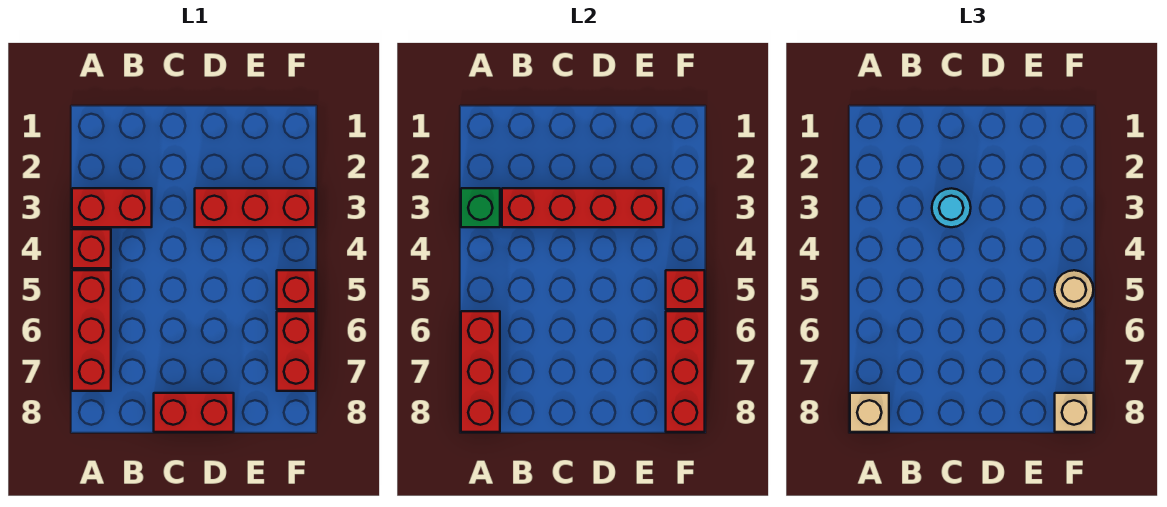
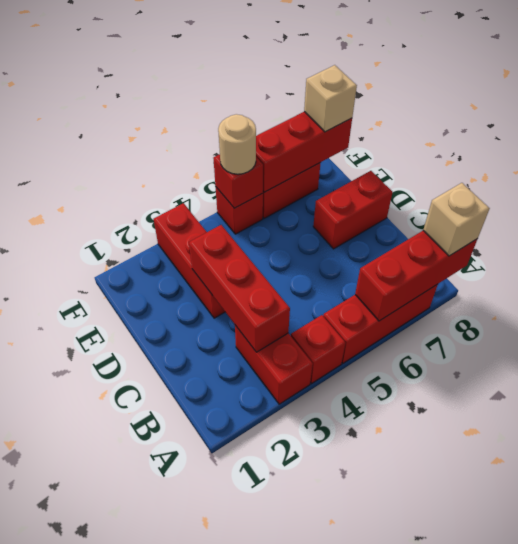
green brick A3 level 2 -> none
red brick B3:E3 level 2 -> red brick B3:D3 level 2
cyan round brick C3 level 3 -> none
red brick C8:D8 level 1 -> red brick D7:D8 level 1

